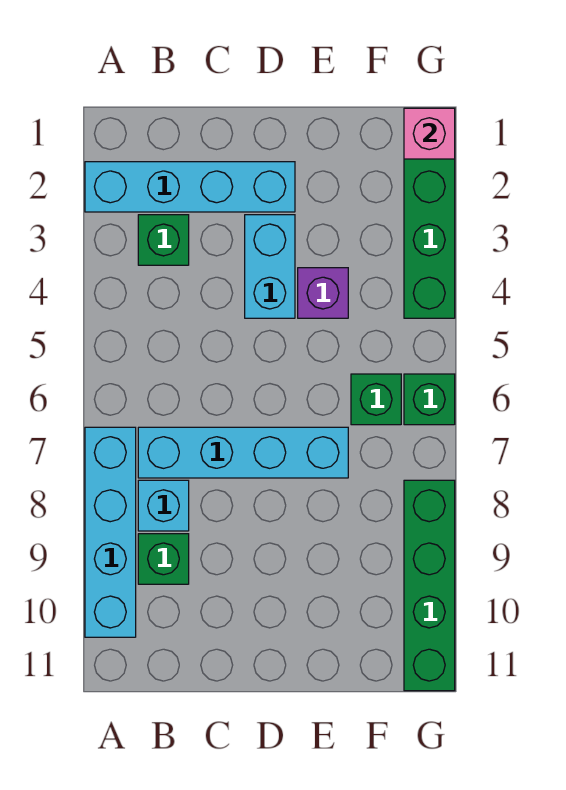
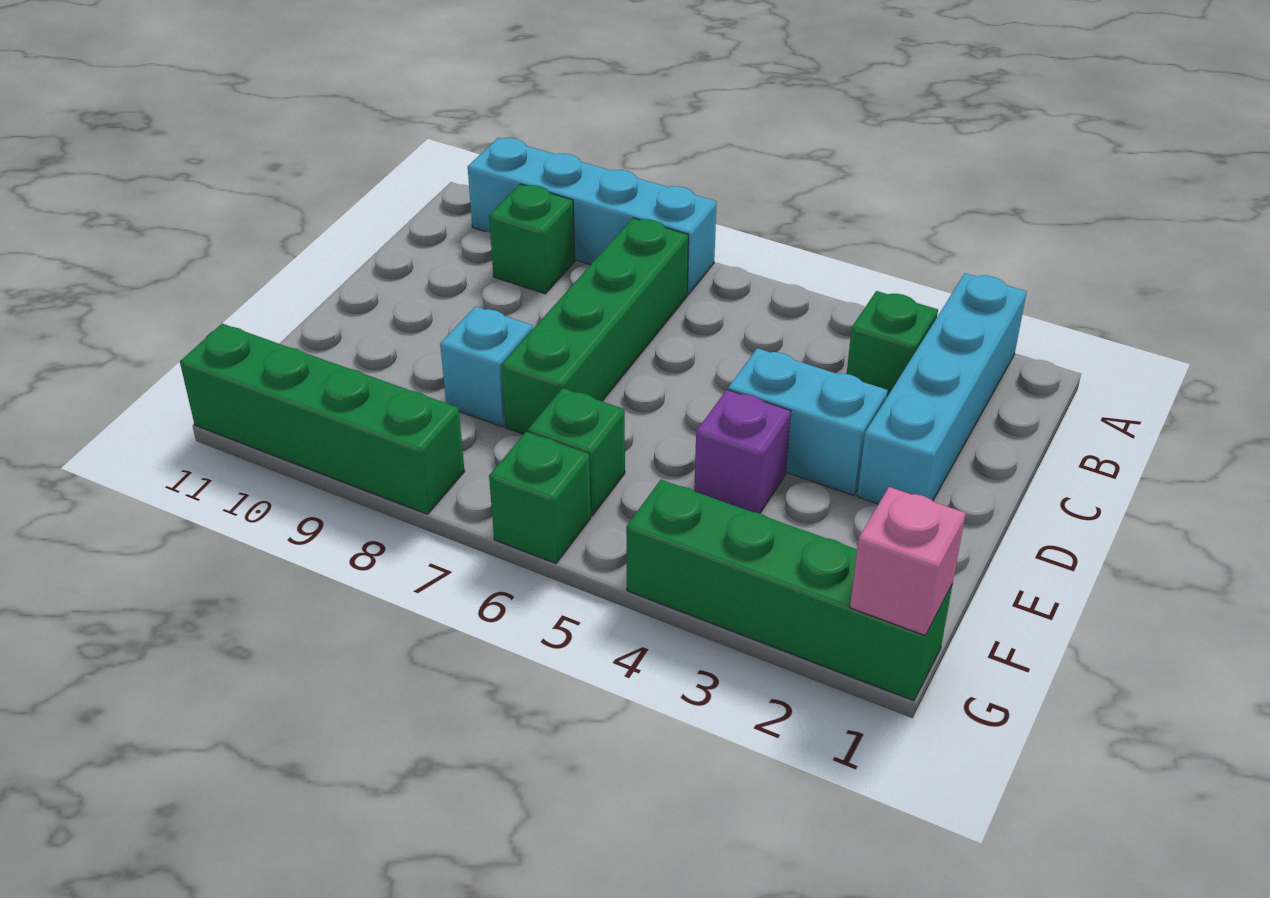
cyan brick B7:E7 level 1 -> green brick B7:E7 level 1
cyan brick B8 level 1 -> cyan brick E8 level 1

